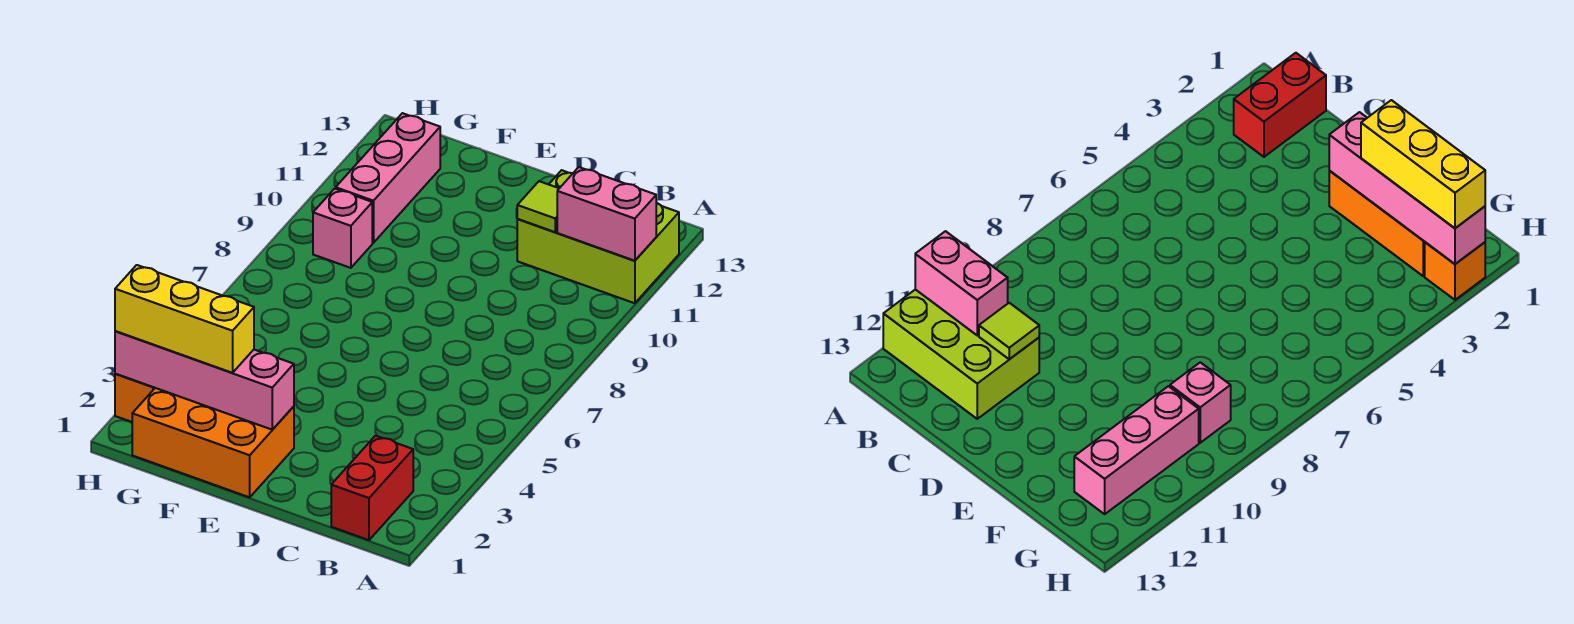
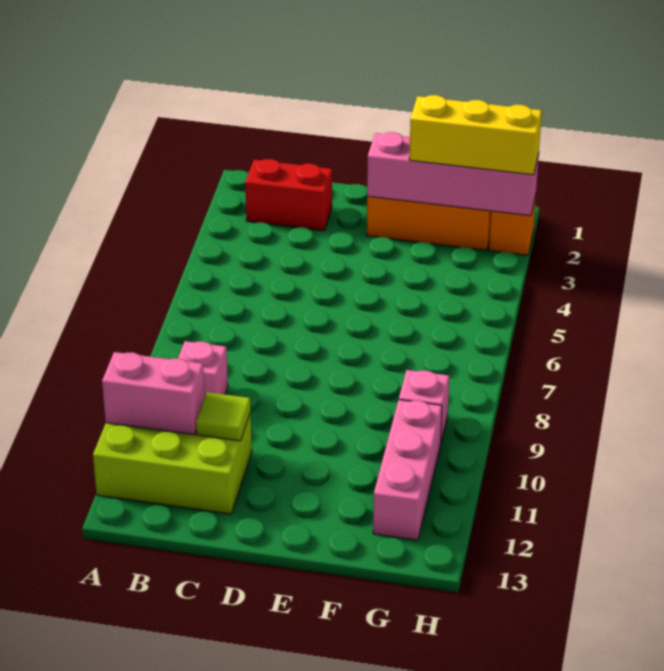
red brick B1:B2 level 1 -> red brick B2:C2 level 1
none -> pink brick B9 level 1

